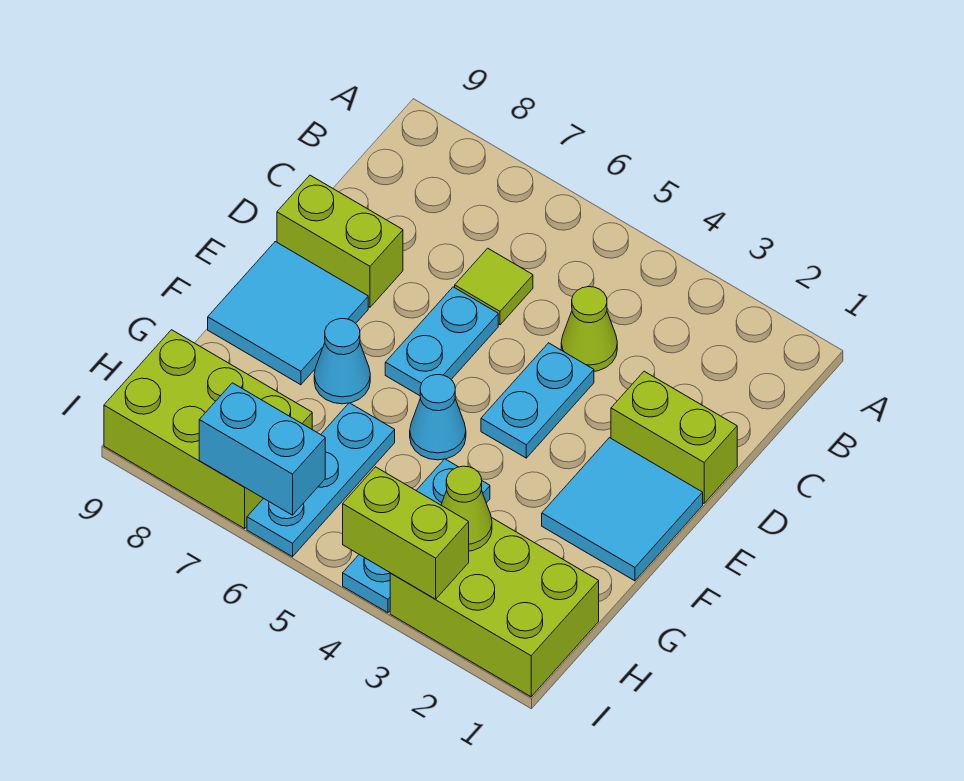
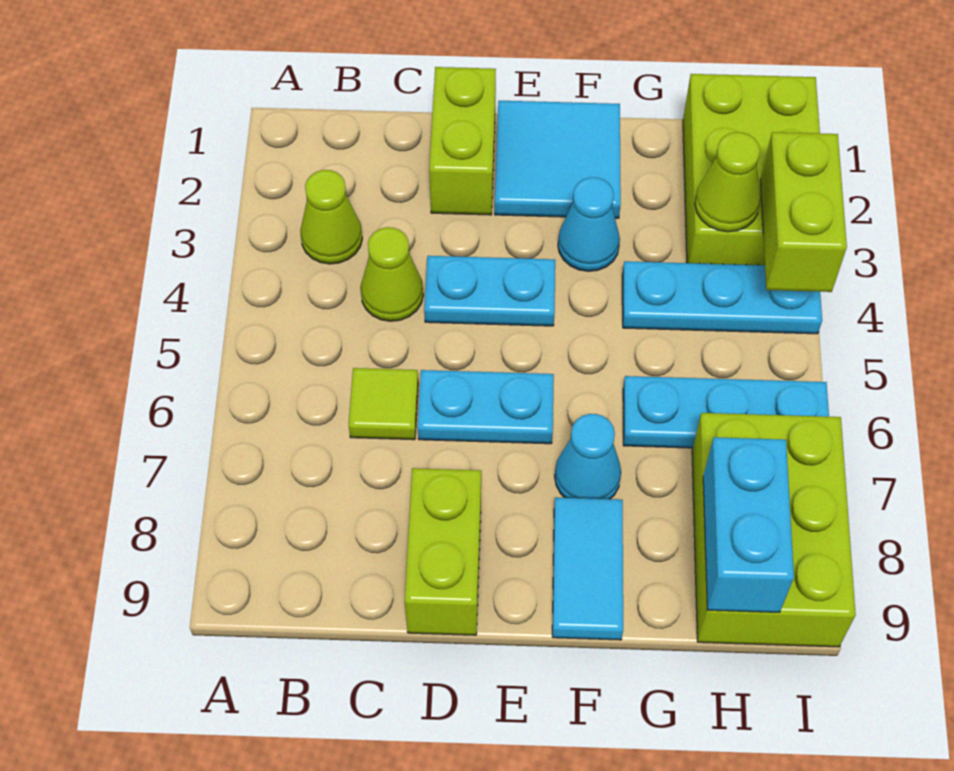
none -> lime cone B3 level 1
cyan tile E8:F9 level 1 -> cyan tile F8:F9 level 1
cyan cone F5 level 1 -> cyan cone F3 level 1
cyan brick I6:I7 level 2 -> cyan brick H8:H9 level 2

